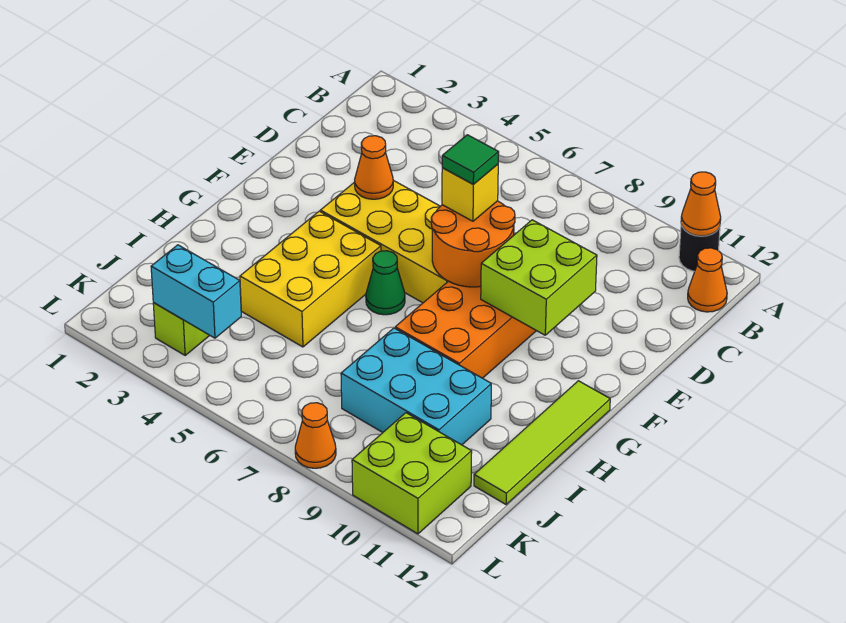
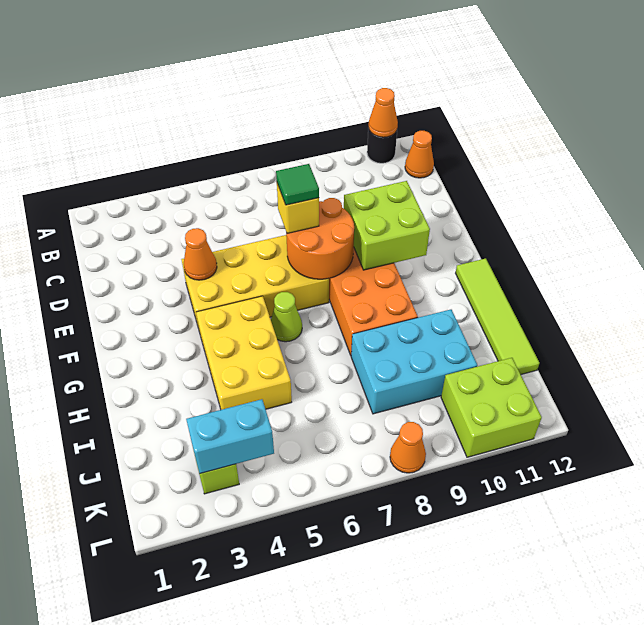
green cone G6 level 1 -> lime cone G6 level 1

